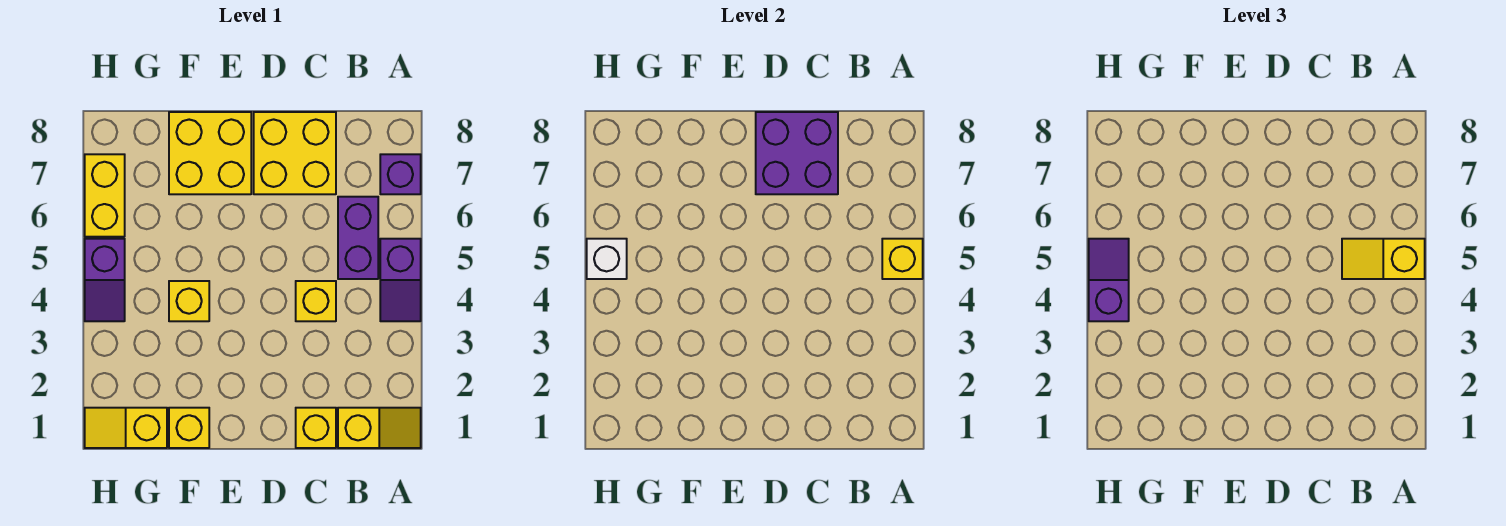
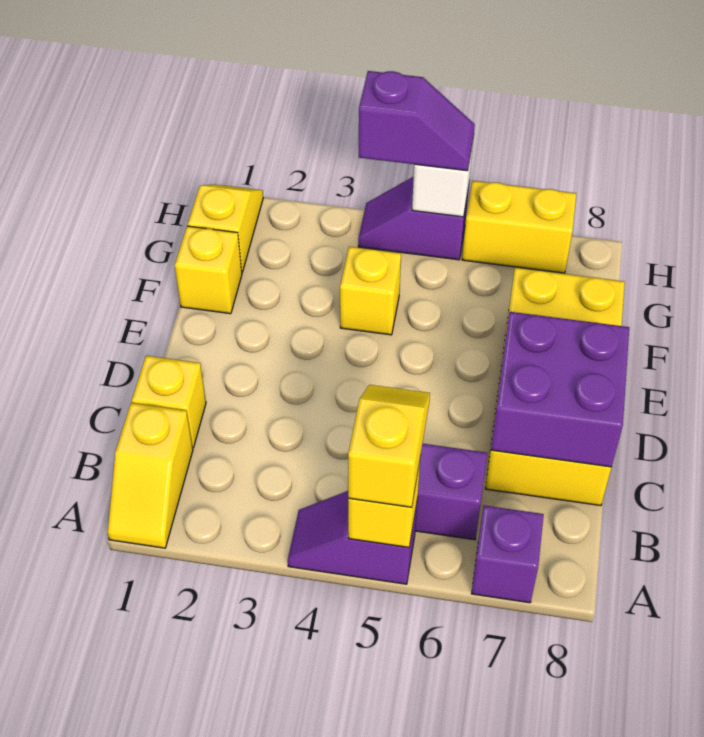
yellow brick C4 level 1 -> none

